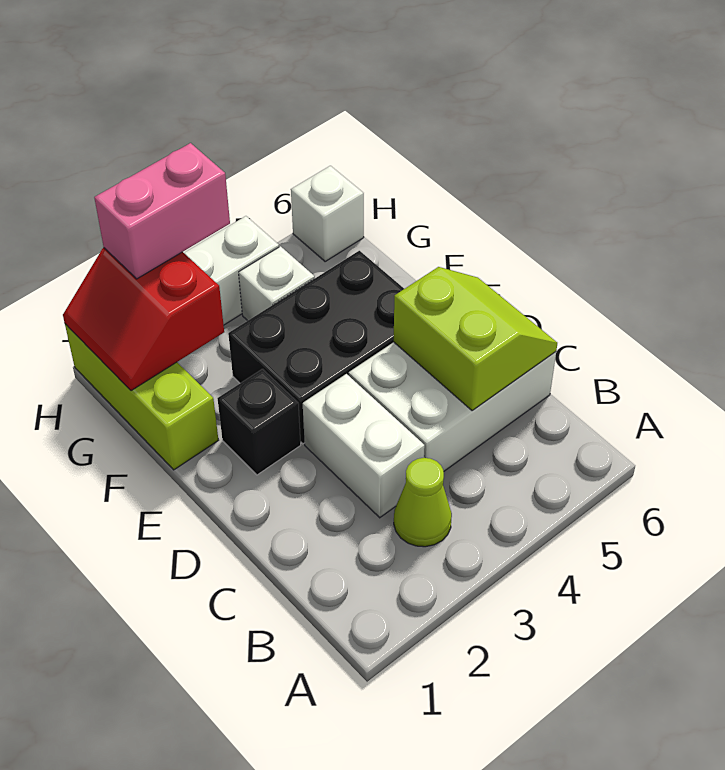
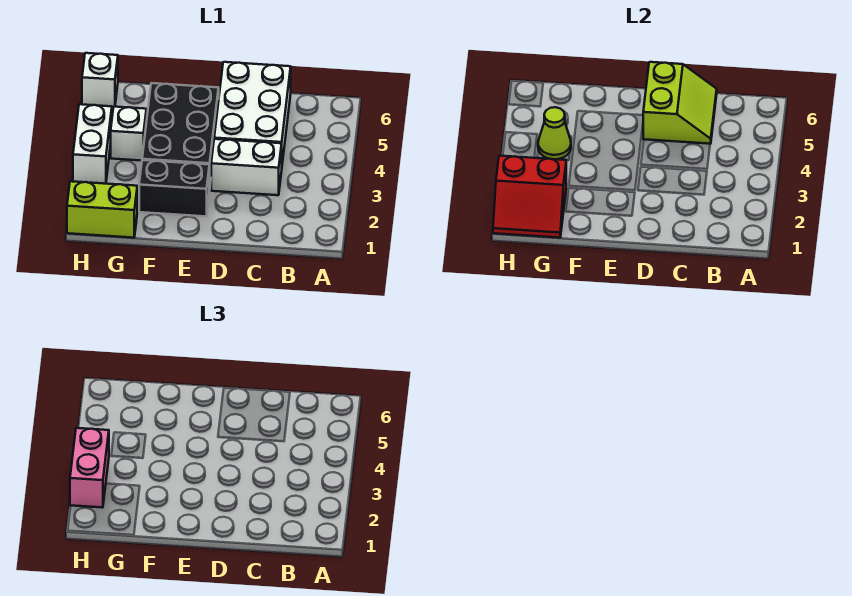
lime cone B3 level 1 -> lime cone G4 level 2
lime slope C5:D6 level 2 top 5 -> lime slope C5:D6 level 2 top D
black brick E2 level 1 -> black brick E2:F2 level 1
lime brick F1:H1 level 1 -> lime brick G1:H1 level 1

